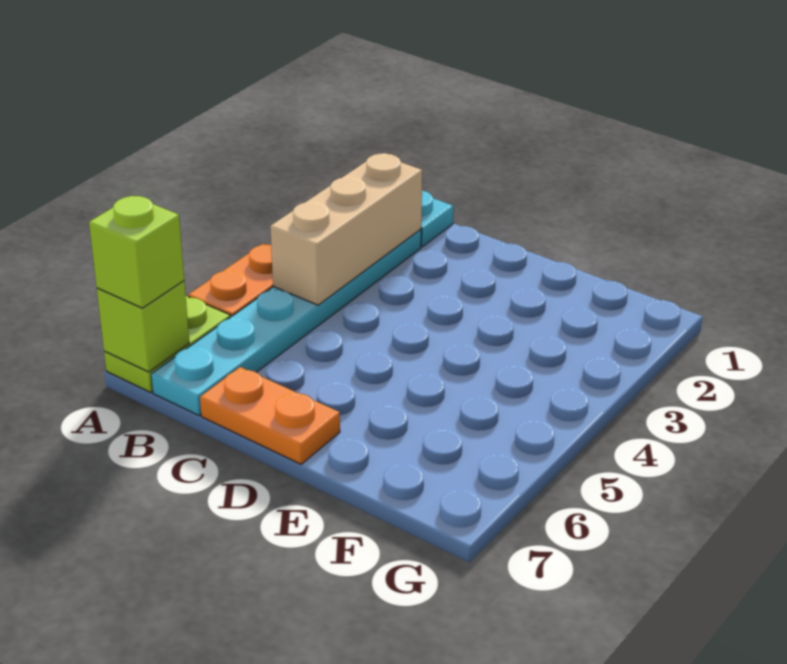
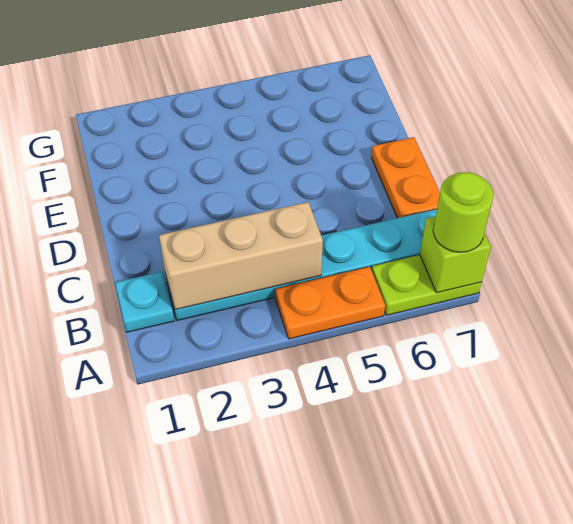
lime brick A7 level 3 -> lime round brick A7 level 3

